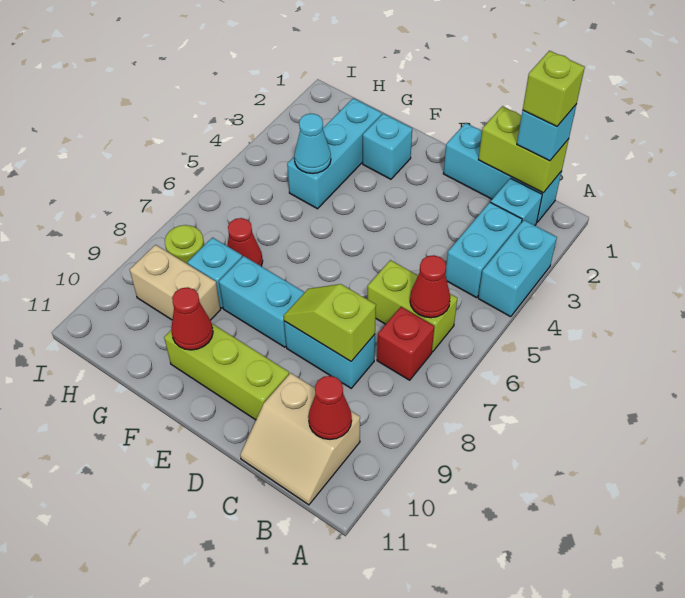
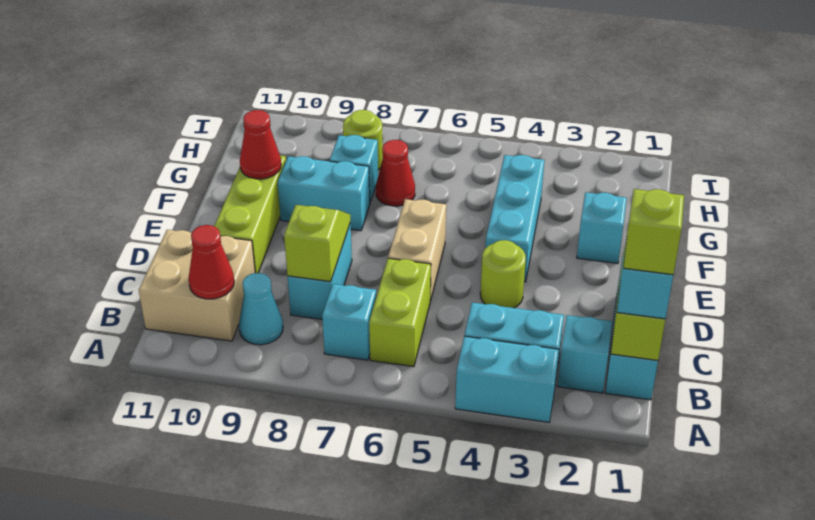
red cone B6 level 2 -> none
red brick B7 level 1 -> cyan brick B7 level 1
tan slope B10:C11 level 1 top 10 -> tan brick B10:C11 level 1
none -> lime round brick D4 level 1
cyan brick E8:F8 level 1 -> cyan brick F8:F9 level 1
cyan brick G2:G4 level 1 -> cyan brick E4:G4 level 1
cyan cone G4 level 2 -> cyan cone B9 level 1
tan brick G9:H9 level 1 -> tan brick D6:E6 level 1

